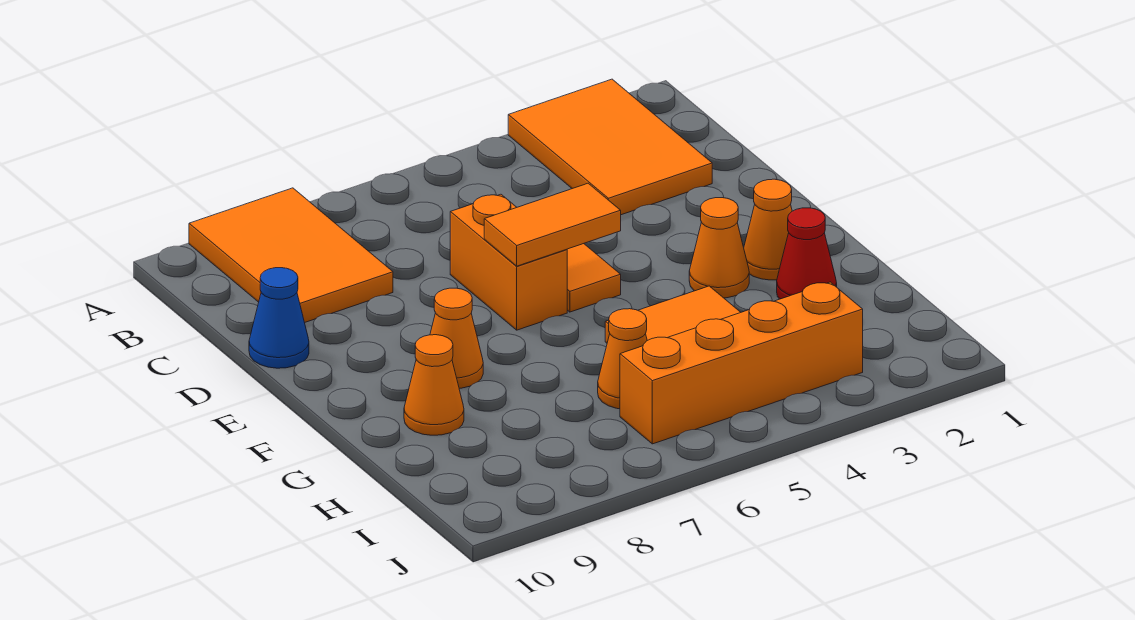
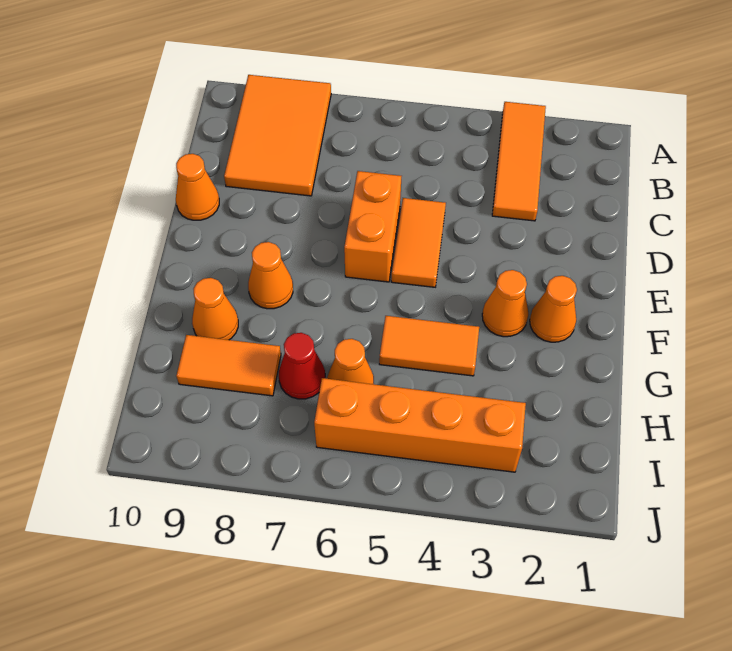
orange tile A2:C3 level 1 -> orange tile A3:C3 level 1
blue cone D10 level 1 -> orange cone D10 level 1
orange tile E5:E6 level 2 -> orange tile H8:H9 level 1
red cone G2 level 1 -> red cone H7 level 1

